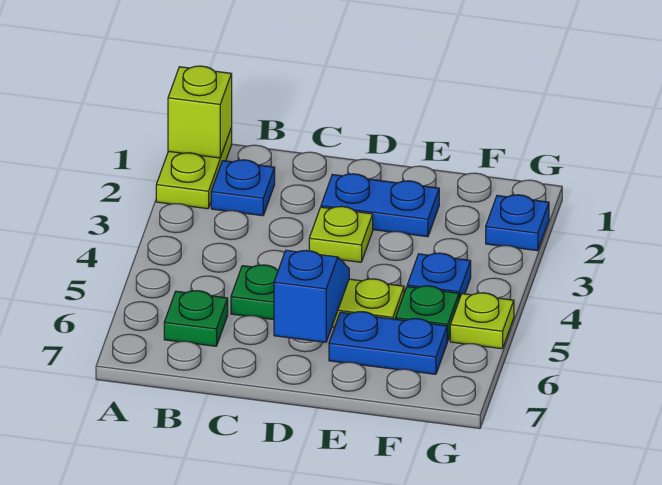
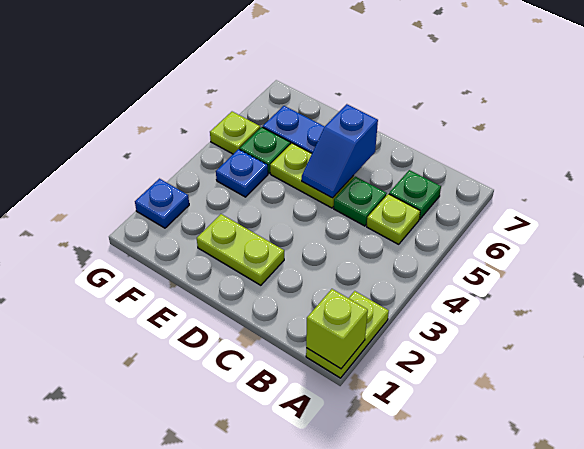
blue plate B2 level 1 -> none
blue plate D2:E2 level 1 -> lime plate D2:E2 level 1
lime plate D3 level 1 -> lime plate B5 level 1

